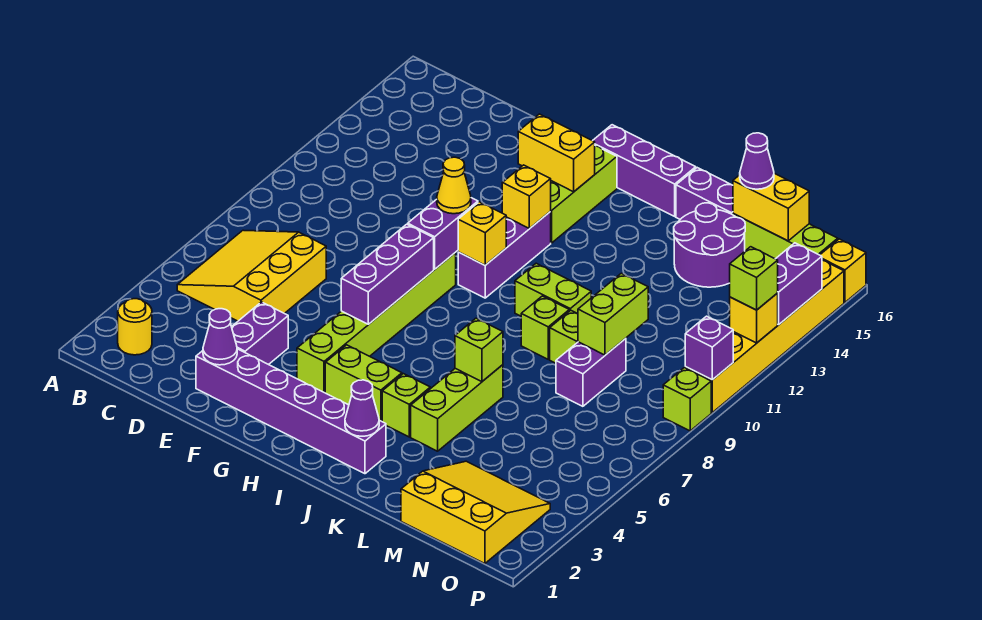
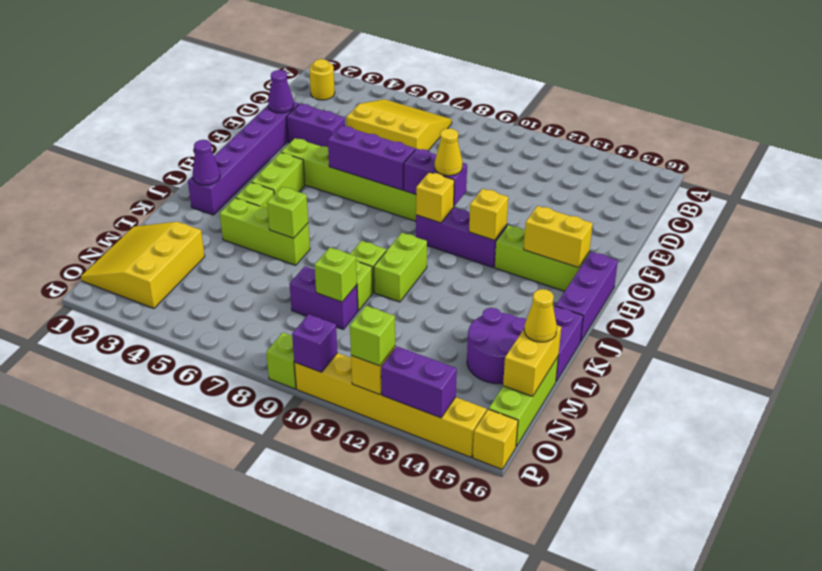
yellow brick G14:H14 level 2 -> yellow brick H14:H15 level 2
yellow slope M1:O3 level 1 top 1 -> yellow slope M1:O3 level 1 top 3
lime brick M9:M10 level 2 -> lime brick M9 level 2
purple cone M16 level 3 -> yellow cone M16 level 3

